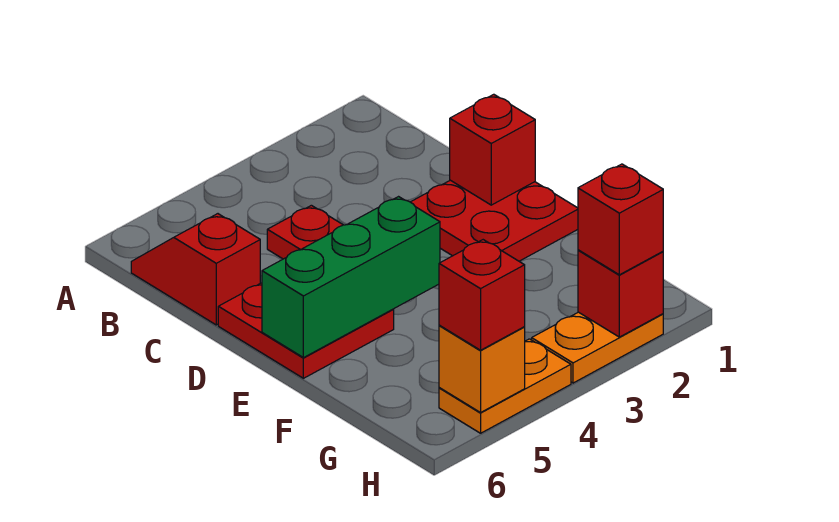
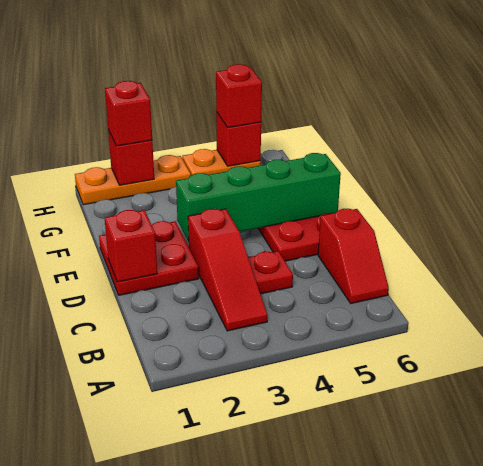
none -> red slope B3:D3 level 1 top D
green brick E4:E6 level 2 -> green brick E3:E6 level 2
orange plate H2:H3 level 1 -> orange plate H1:H3 level 1
orange brick H5 level 2 -> red brick H5 level 2

